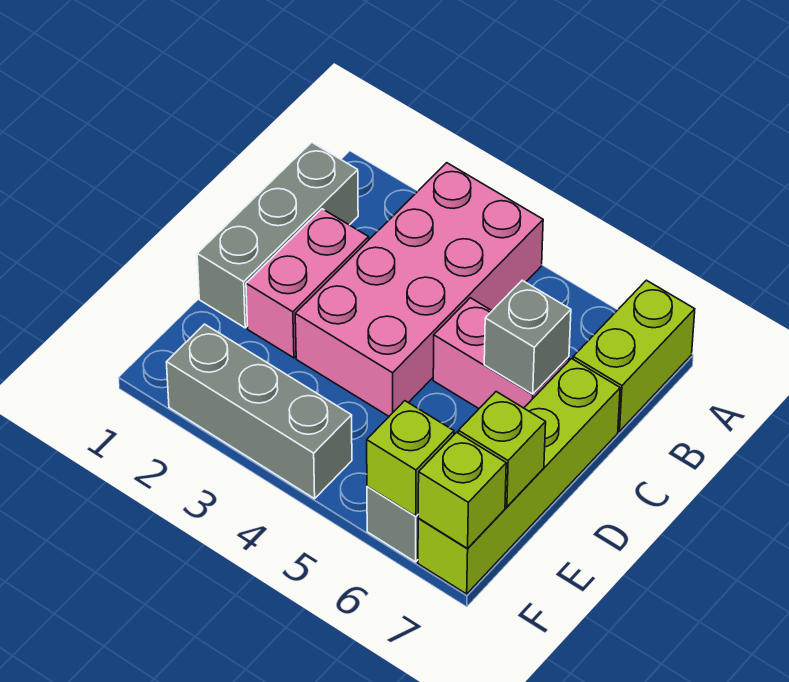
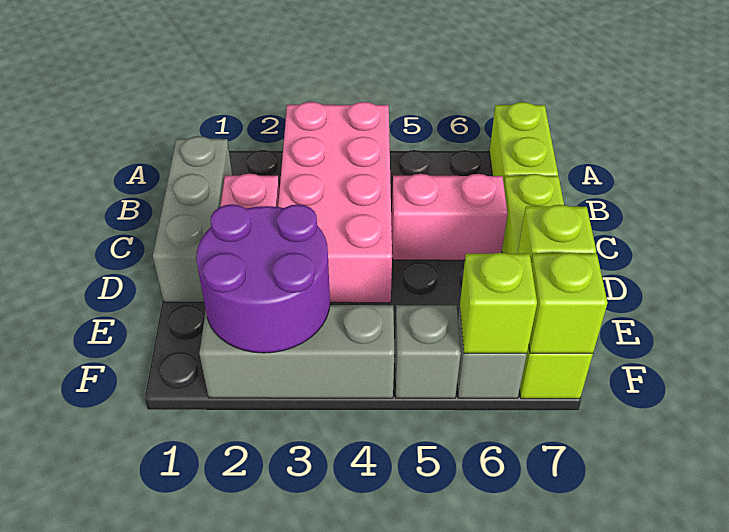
grey brick C6 level 2 -> grey brick F5 level 1
none -> purple round brick E2:F3 level 2

